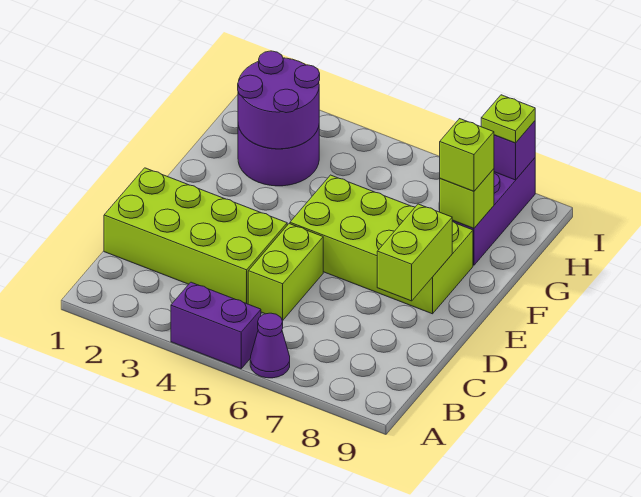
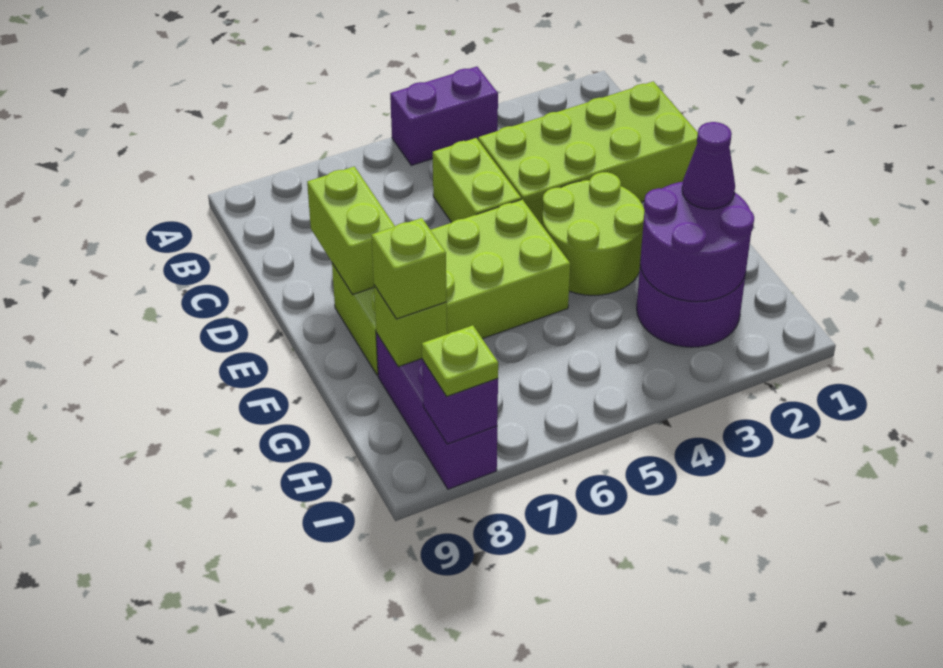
purple cone A6 level 1 -> purple cone G2 level 3
none -> lime round brick E3:F4 level 1

